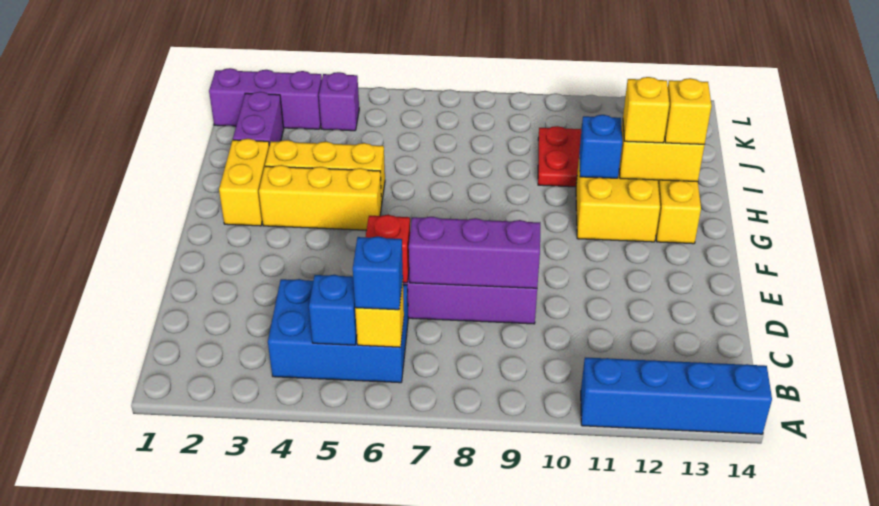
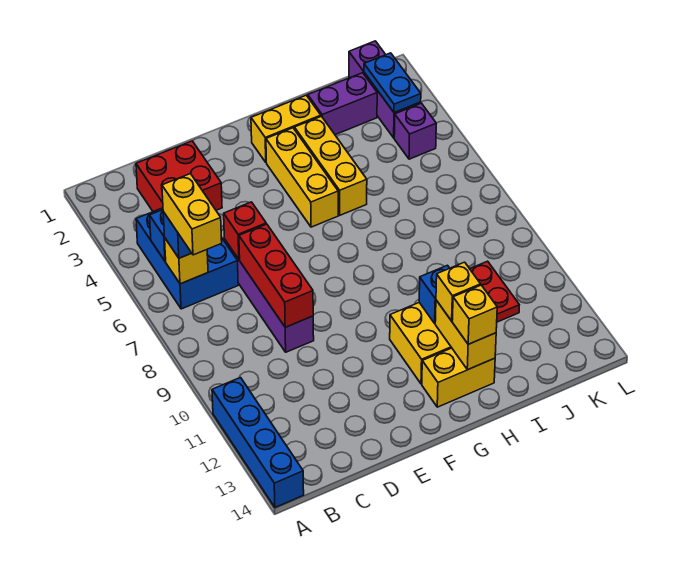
none -> yellow brick B6:B7 level 4
none -> red brick C2:D3 level 1
purple brick D7:D9 level 2 -> red brick D7:D9 level 2
none -> blue plate K2:K3 level 2

